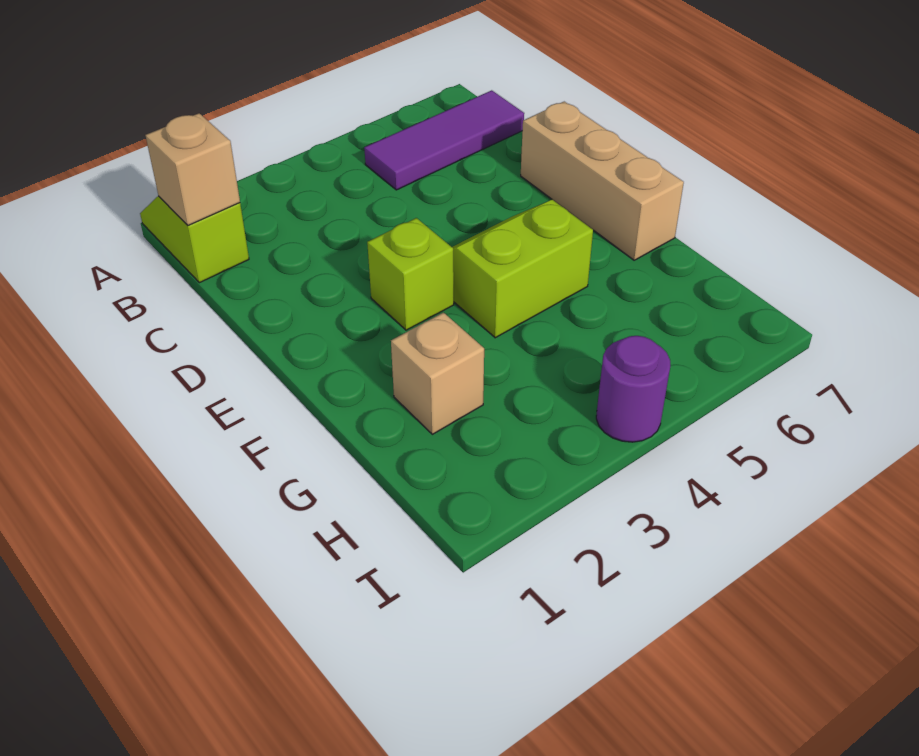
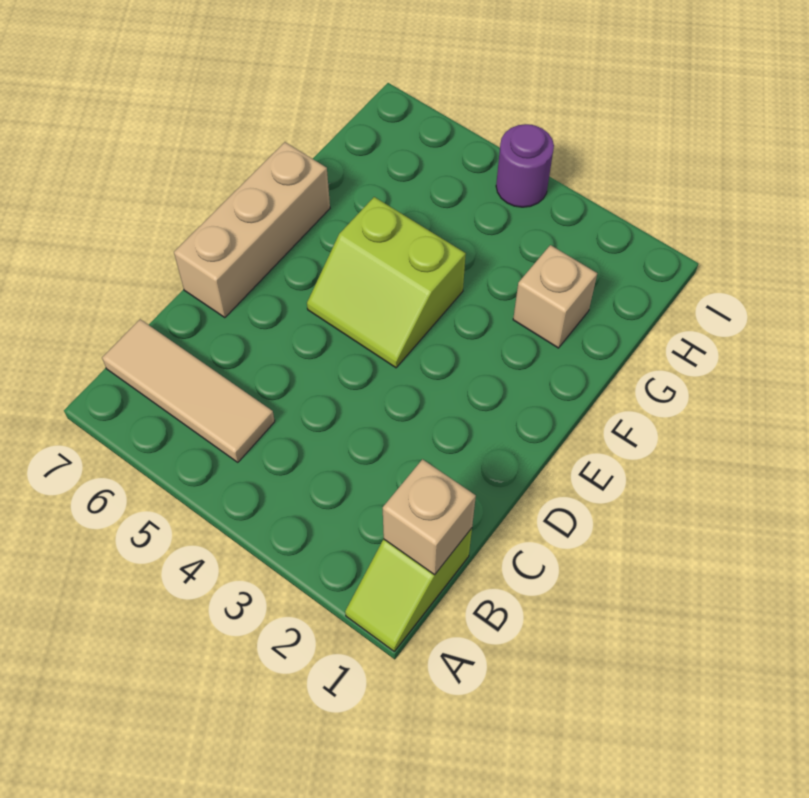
purple tile B5:B7 level 1 -> tan tile B5:B7 level 1
lime brick E3 level 1 -> none

